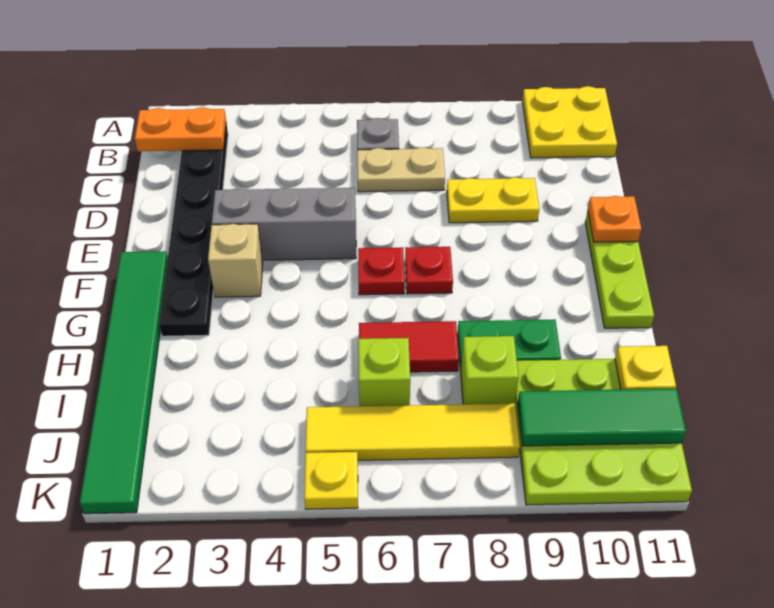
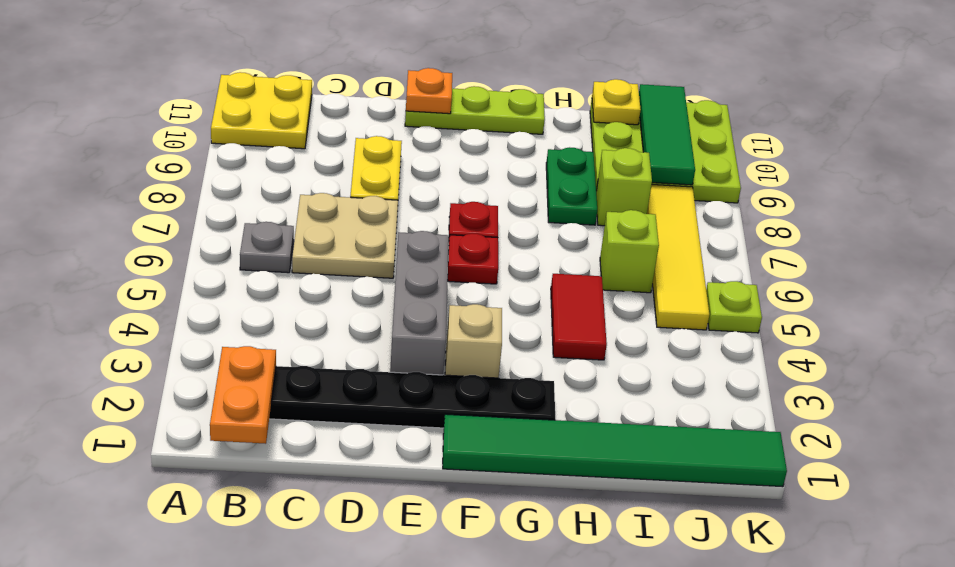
tan plate C6:C7 level 1 -> tan plate C6:D7 level 1
red tile H6:H7 level 1 -> red tile H4:H5 level 1
yellow plate K5 level 1 -> lime plate K5 level 1

